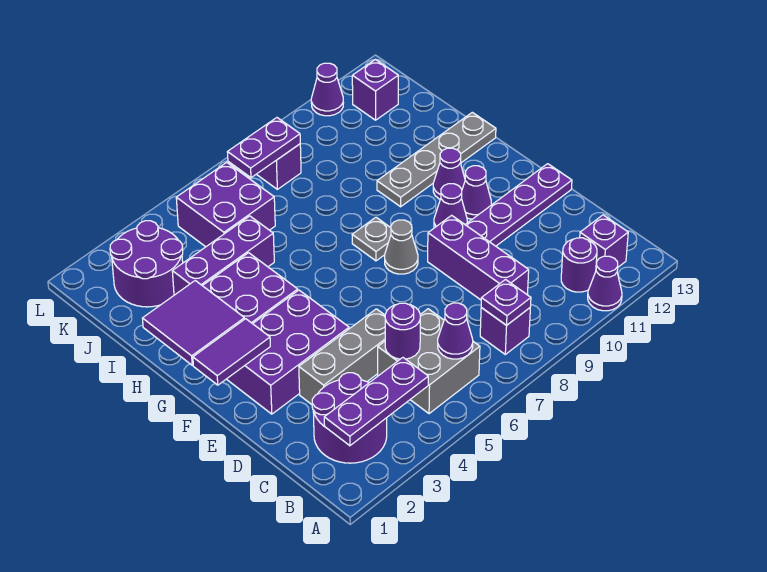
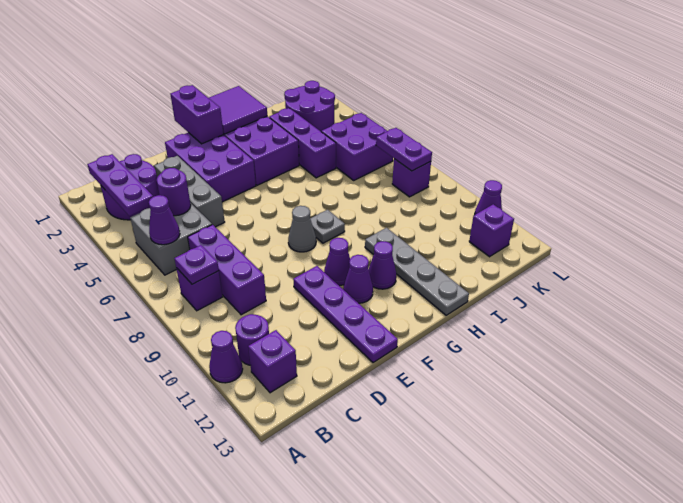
purple brick C9:E9 level 1 -> purple brick C7:C9 level 1
purple tile F1:F2 level 2 -> purple brick F1:F2 level 2

